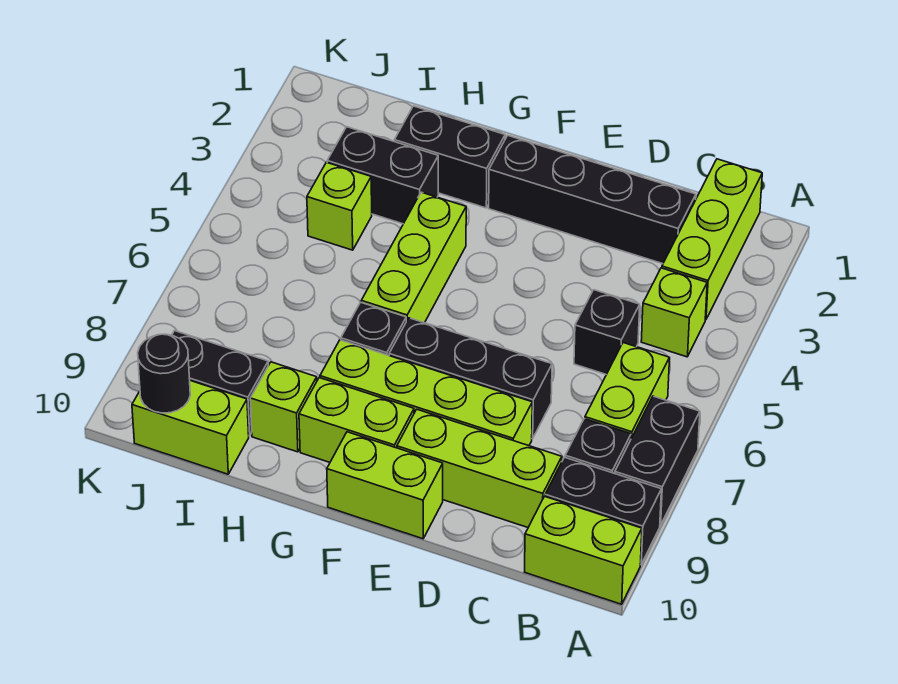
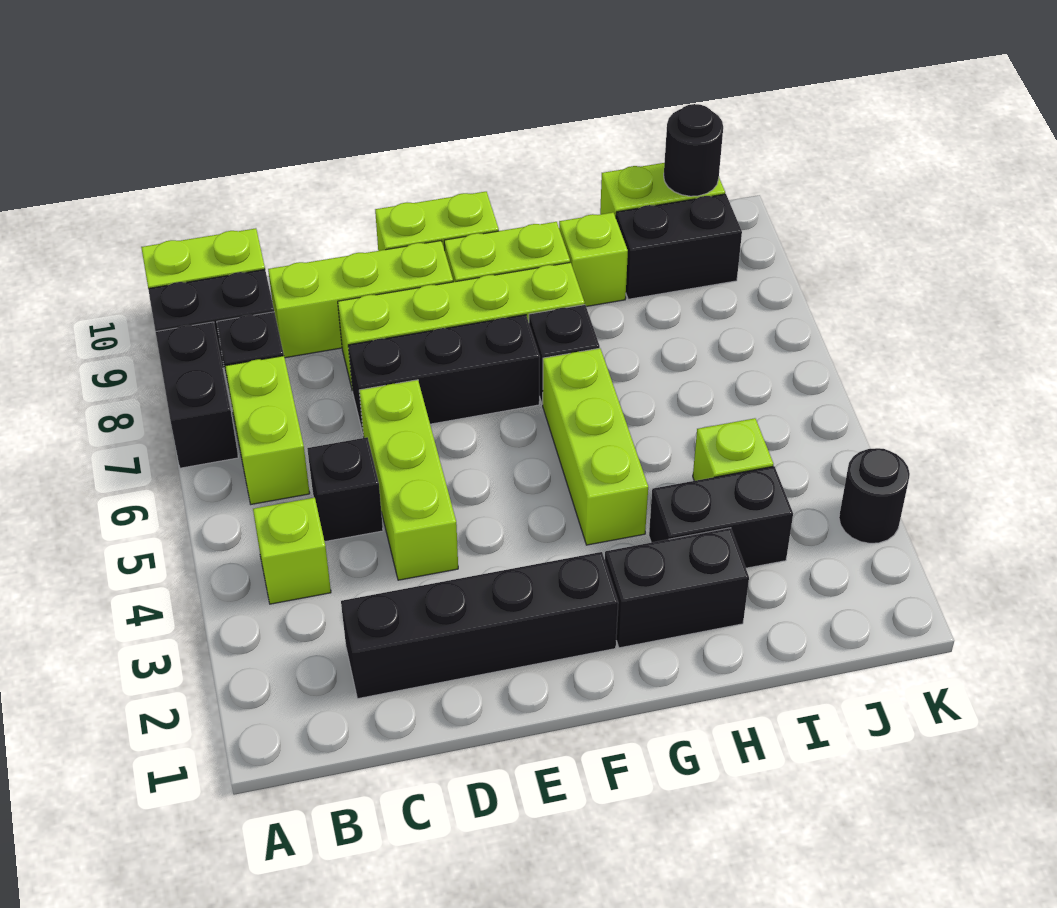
lime brick B1:B3 level 1 -> lime brick D4:D6 level 1
none -> black round brick K3 level 1

